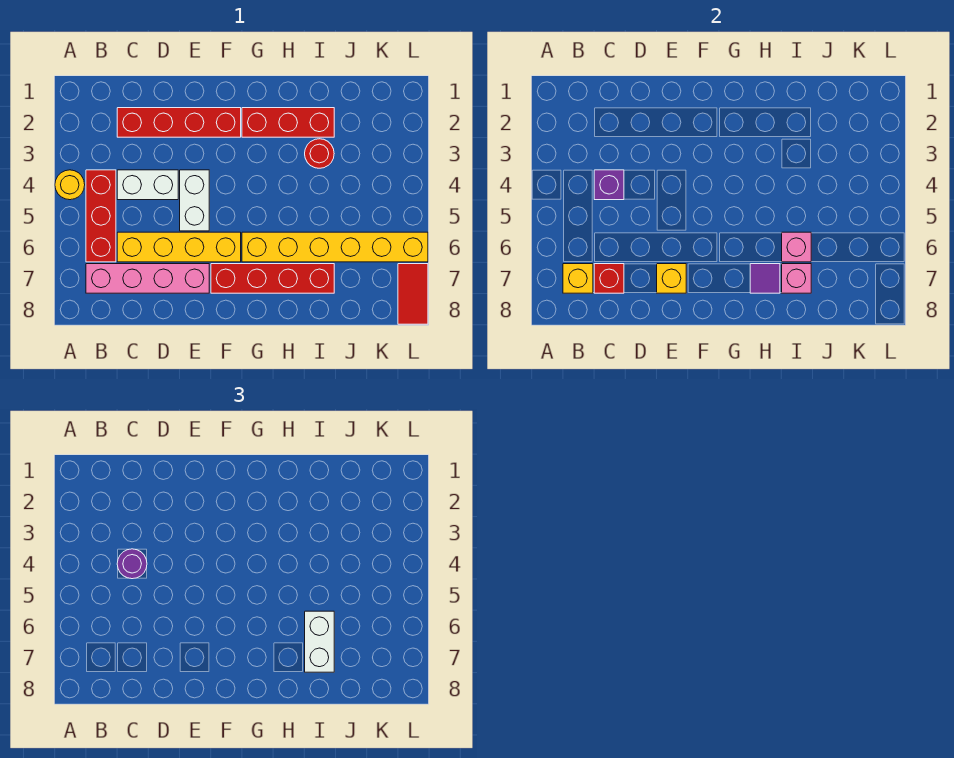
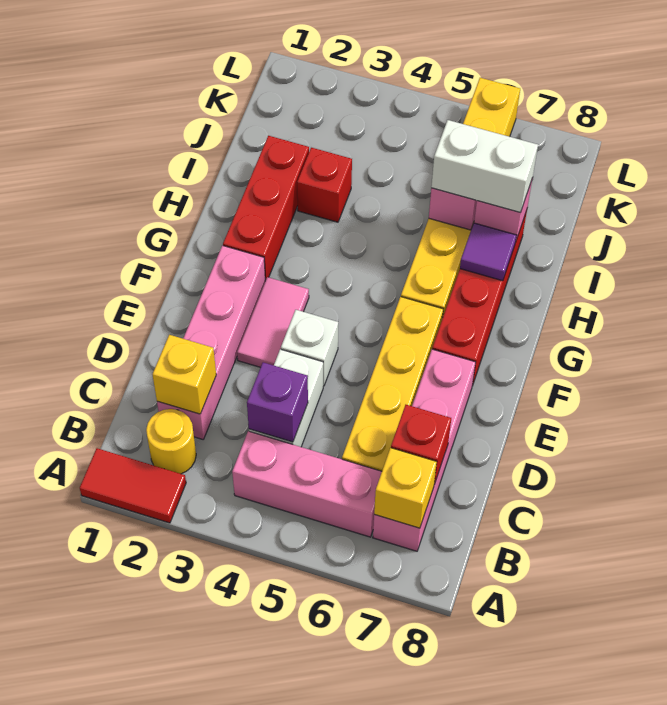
yellow round brick A4 level 1 -> yellow round brick B2 level 1
red brick B4:B6 level 1 -> pink brick B4:B6 level 1
red brick C2:F2 level 1 -> pink brick C2:F2 level 1
purple round brick C4 level 3 -> none
none -> pink tile E3:F3 level 1
white brick E4:E5 level 1 -> white brick E4 level 1
yellow brick E7 level 2 -> yellow brick C2 level 2
red round brick I3 level 1 -> red brick I3 level 1
red tile L7:L8 level 1 -> red tile A1:A2 level 1

